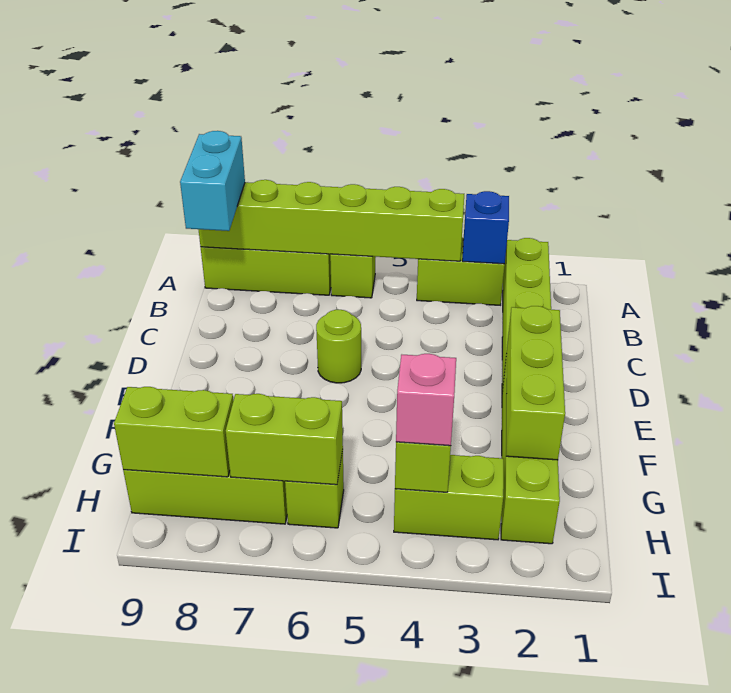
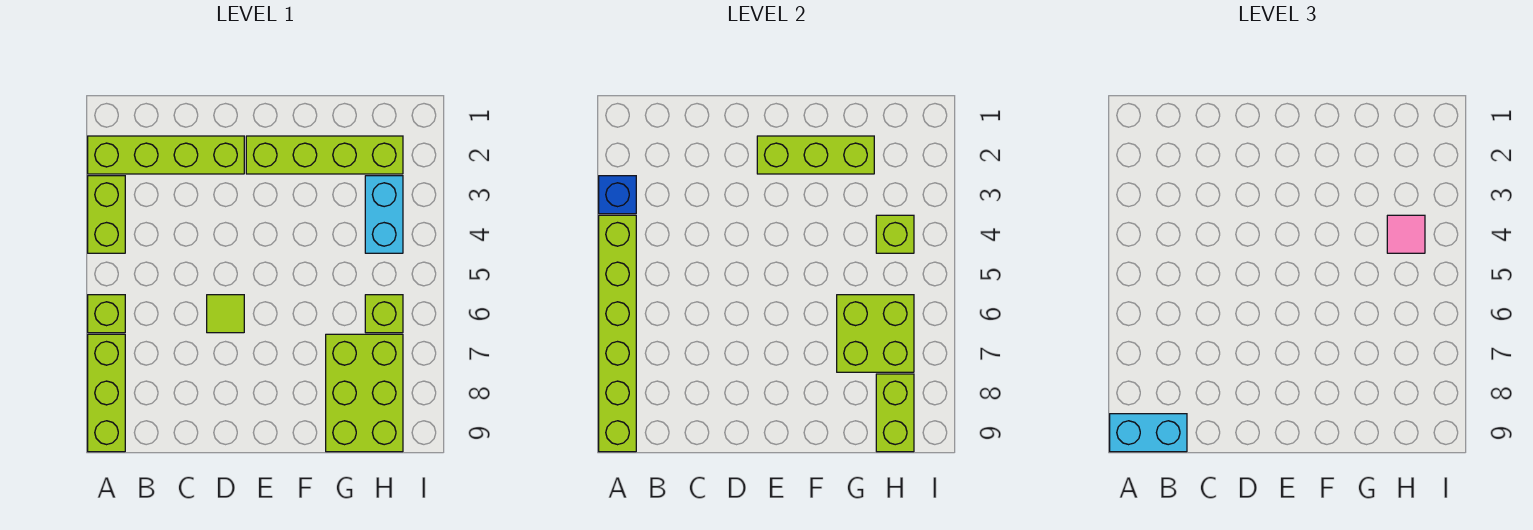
lime round brick D6 level 1 -> lime tile D6 level 1
lime brick H3:H4 level 1 -> cyan brick H3:H4 level 1
pink brick H4 level 3 -> pink tile H4 level 3
lime brick H6:H7 level 2 -> lime brick G6:H7 level 2

